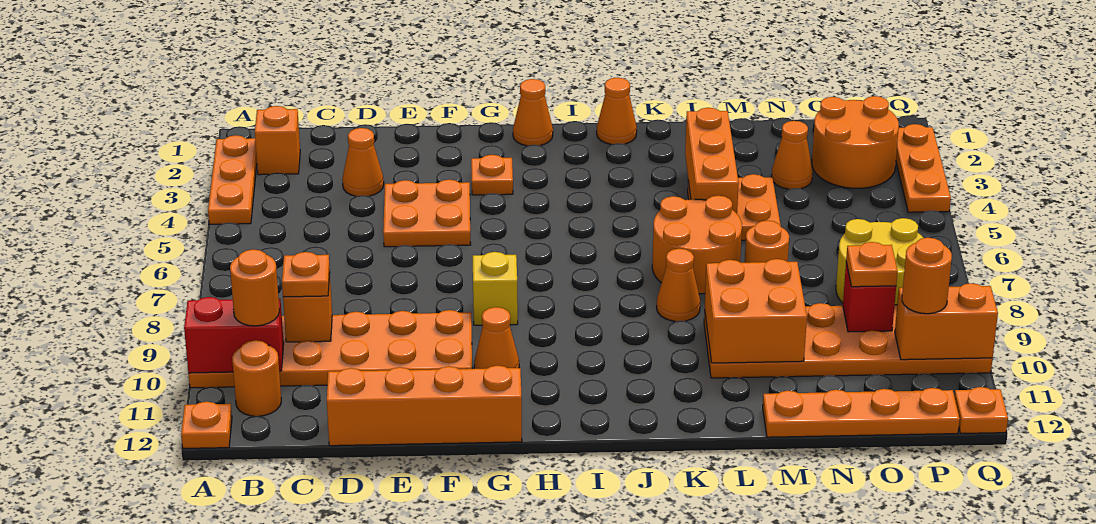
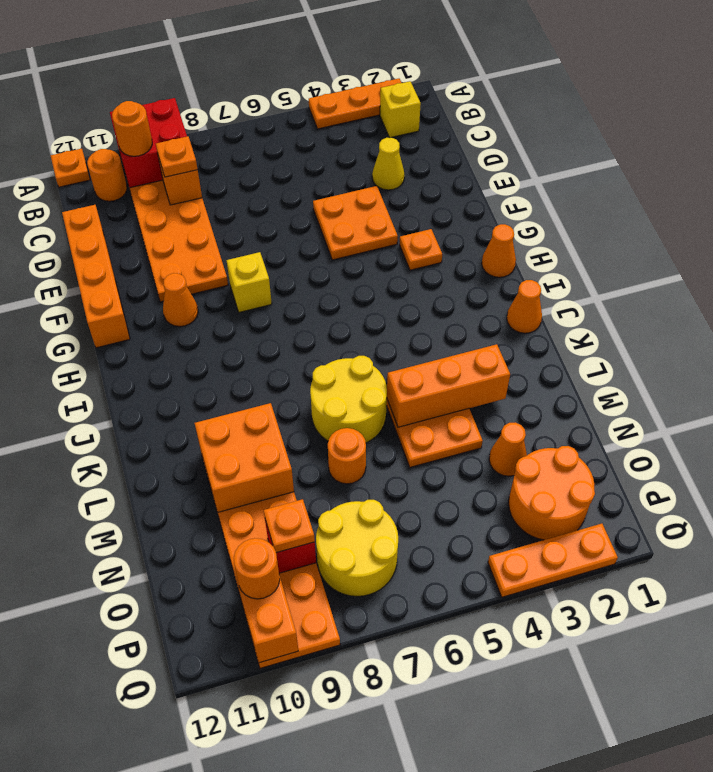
red brick A10:B10 level 2 -> red brick A9:B10 level 2
orange brick B2 level 1 -> yellow brick B2 level 1
orange cone D3 level 1 -> yellow cone D3 level 1
orange round brick K6:L7 level 1 -> yellow round brick K6:L7 level 1
orange cone K8 level 1 -> none
orange plate M12:P12 level 1 -> none
orange plate Q12 level 1 -> none

